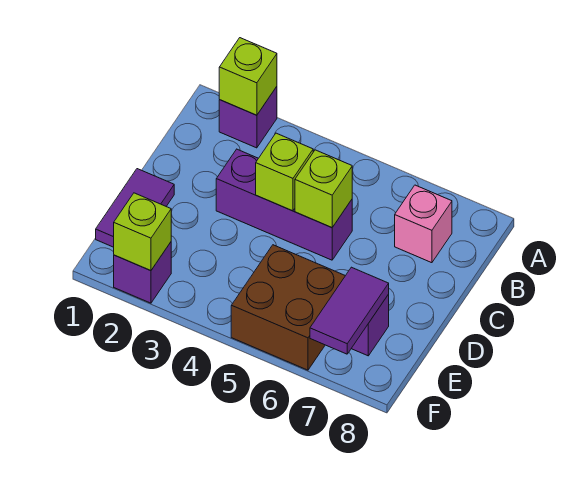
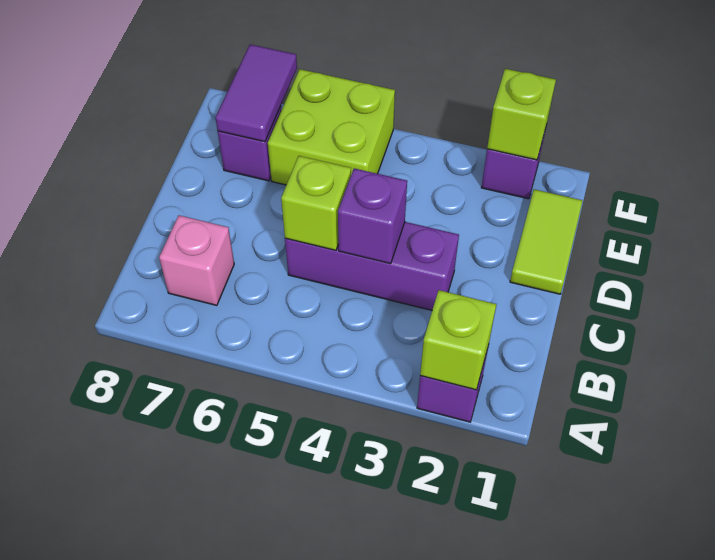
lime brick C4 level 2 -> purple brick C4 level 2
purple tile D1:E1 level 1 -> lime tile D1:E1 level 1
brown brick E5:F6 level 1 -> lime brick E5:F6 level 1

